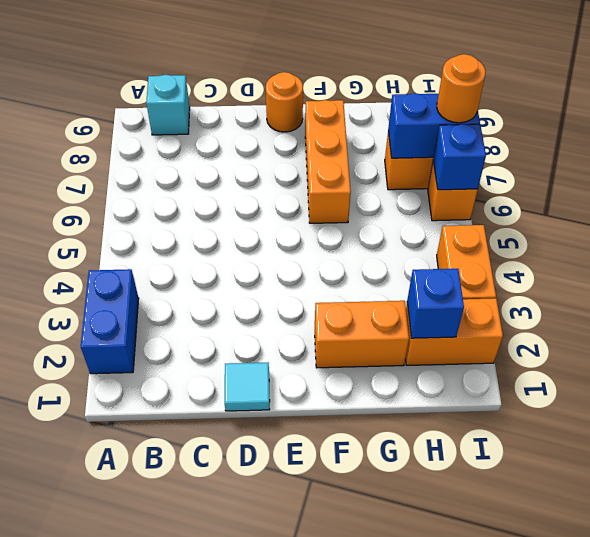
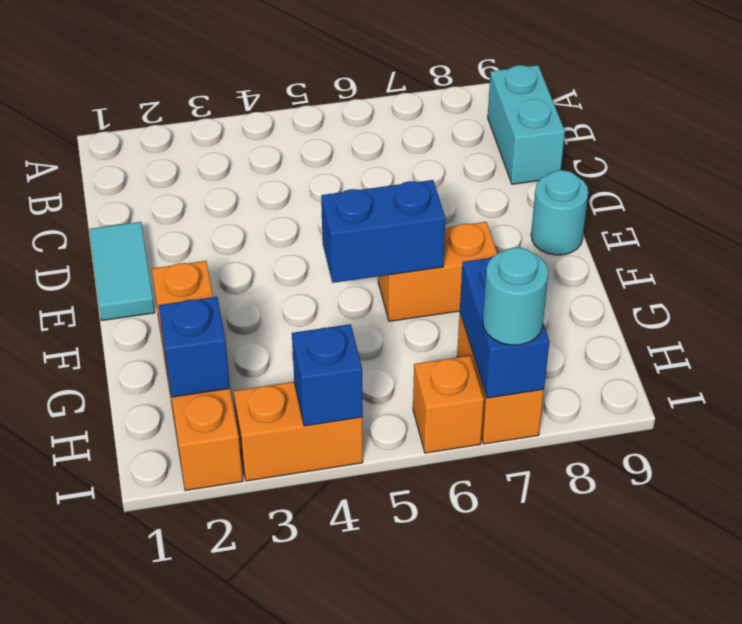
blue brick A2:A3 level 1 -> blue brick F5:F6 level 2
cyan brick B9 level 1 -> cyan brick B9:C9 level 1
cyan tile D1 level 1 -> cyan tile D1:E1 level 1
orange round brick E9 level 1 -> cyan round brick E9 level 1
orange brick F6:F8 level 1 -> orange brick F6:F7 level 1
blue brick I6 level 2 -> blue brick I4 level 2
orange round brick I7 level 3 -> cyan round brick I7 level 3

